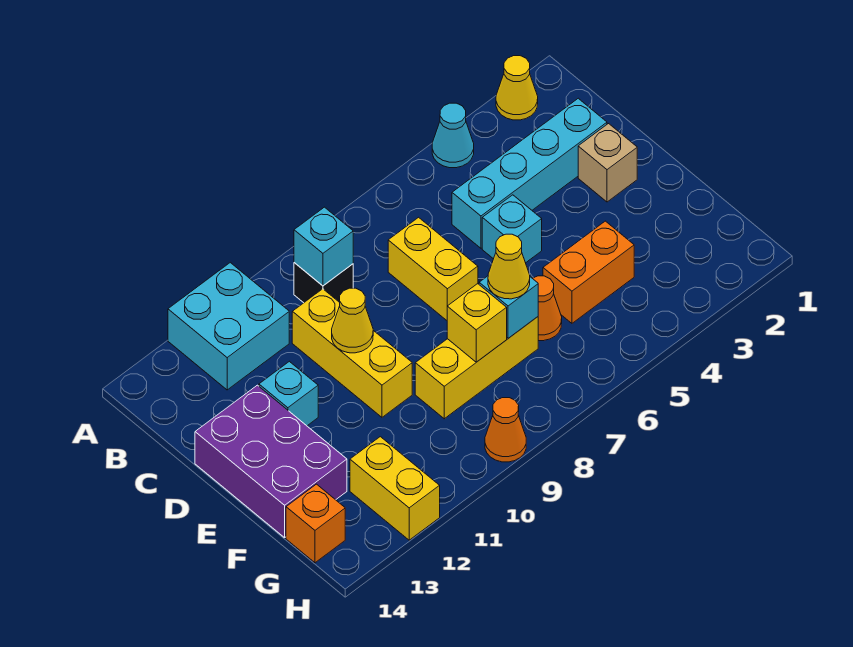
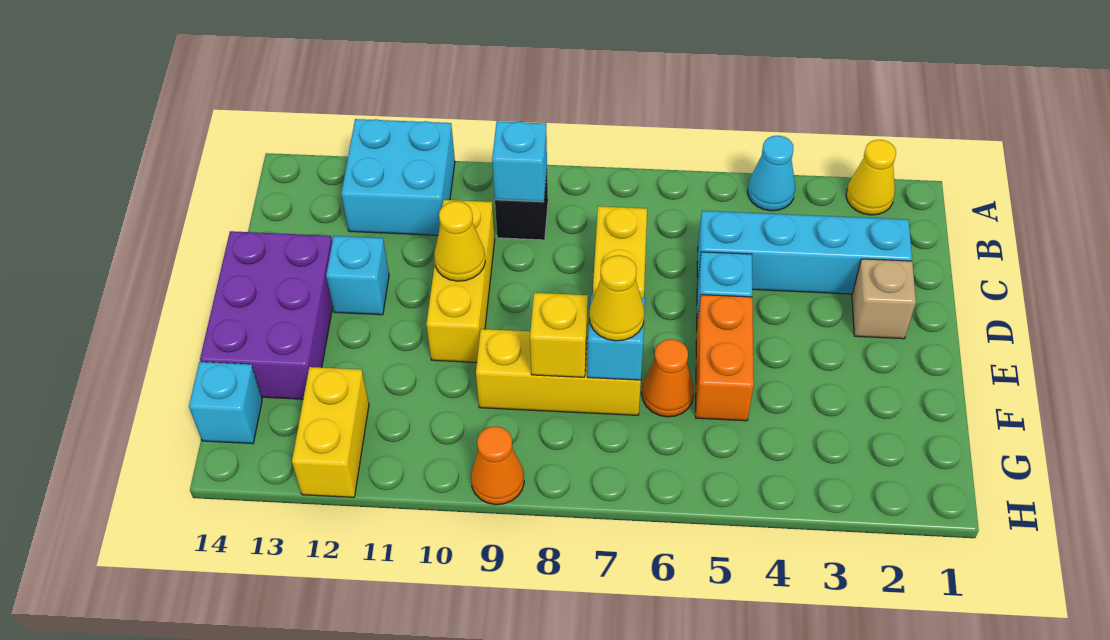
orange brick F4:F5 level 1 -> orange brick E5:F5 level 1
orange brick G14 level 1 -> cyan brick G14 level 1

